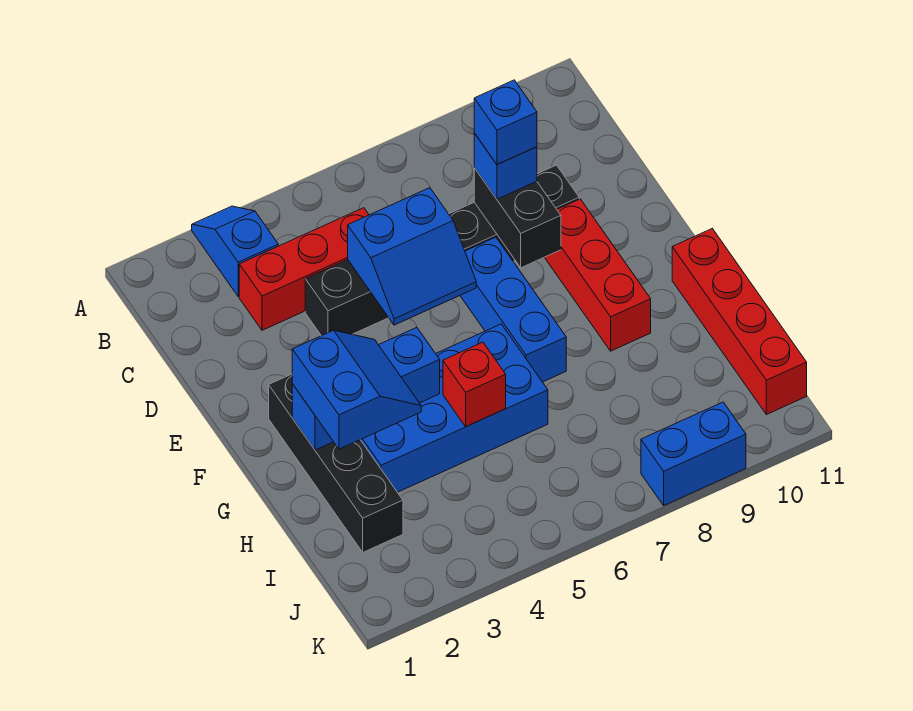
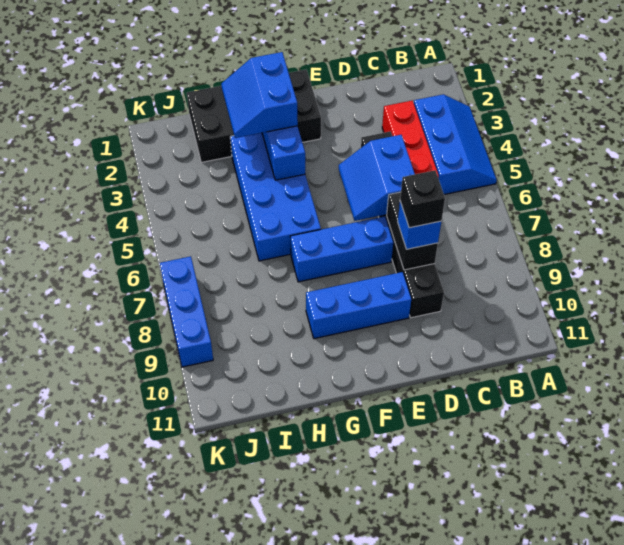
blue slope A3:B3 level 1 top B -> blue slope A3:B5 level 1 top B
black brick D8:E8 level 2 -> black brick D7:D8 level 2
blue brick D8 level 4 -> black brick D8 level 4
red brick E9:G9 level 1 -> blue brick E9:G9 level 1
black brick F2:I2 level 1 -> black brick F1:I2 level 1
blue slope G2:H3 level 3 top 2 -> blue slope G2:H3 level 3 top G
red brick G11:J11 level 1 -> none
red brick H5 level 2 -> none
blue brick K8:K9 level 1 -> blue brick K7:K9 level 1

